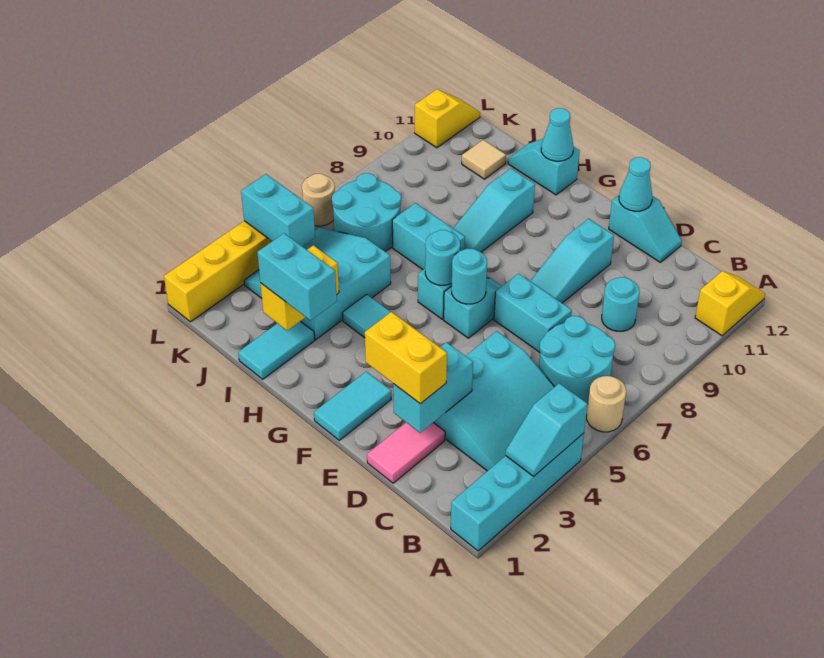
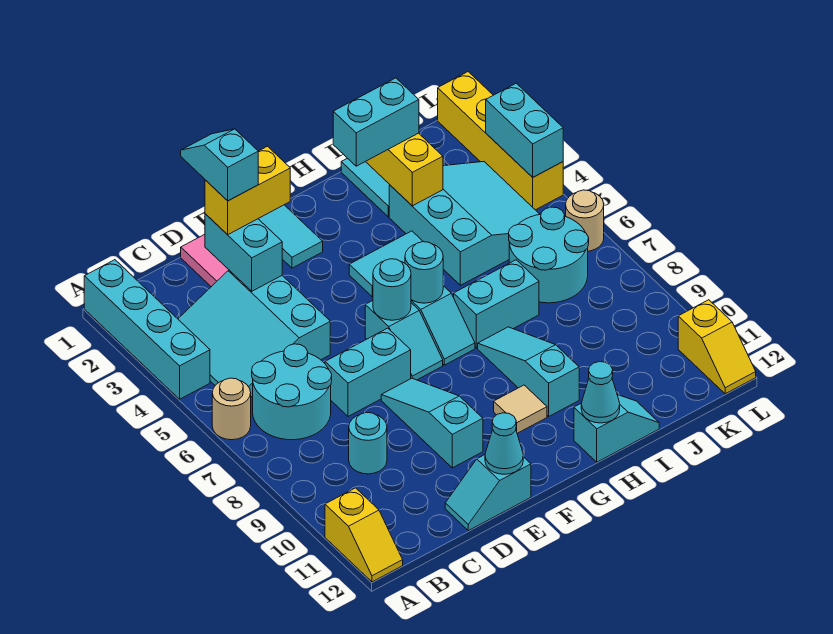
cyan slope A3:A4 level 2 top 4 -> cyan slope D1:D2 level 4 top 2
tan tile J11 level 1 -> tan tile G10 level 1
cyan brick K4:L4 level 2 -> cyan brick L3:L4 level 2

